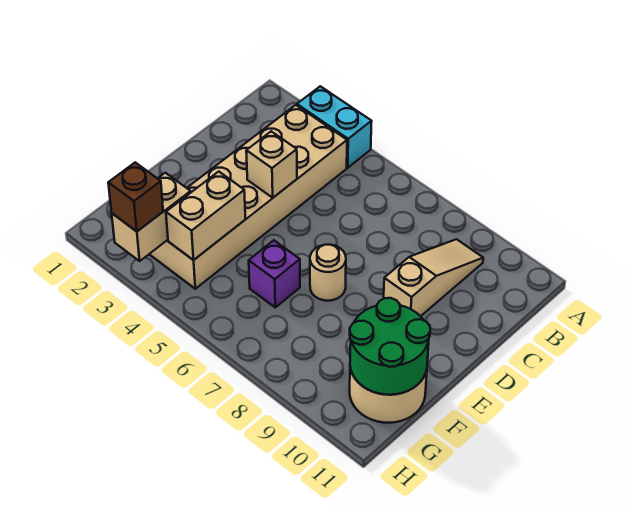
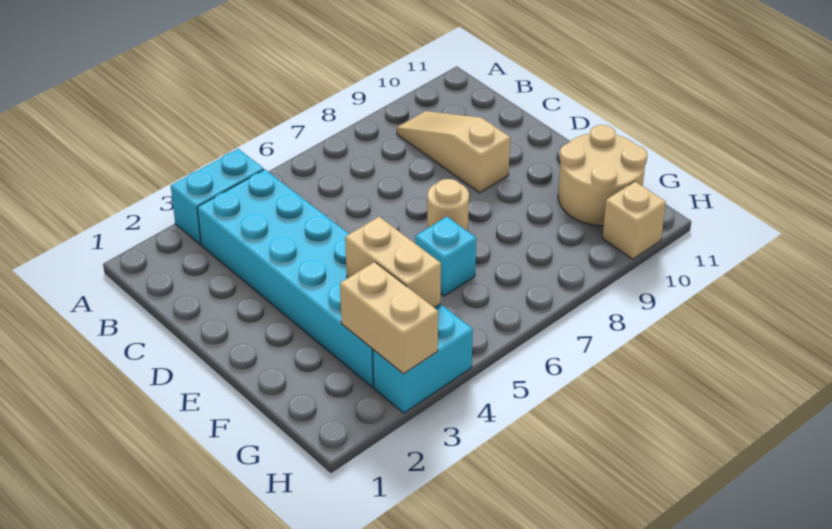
tan brick B3:G4 level 1 -> cyan brick B3:G4 level 1
tan brick D4 level 2 -> tan brick H10 level 1
purple brick F6 level 1 -> cyan brick F6 level 1
green round brick F10:G11 level 2 -> none
none -> cyan brick H3:H4 level 1
brown brick H3 level 3 -> none

